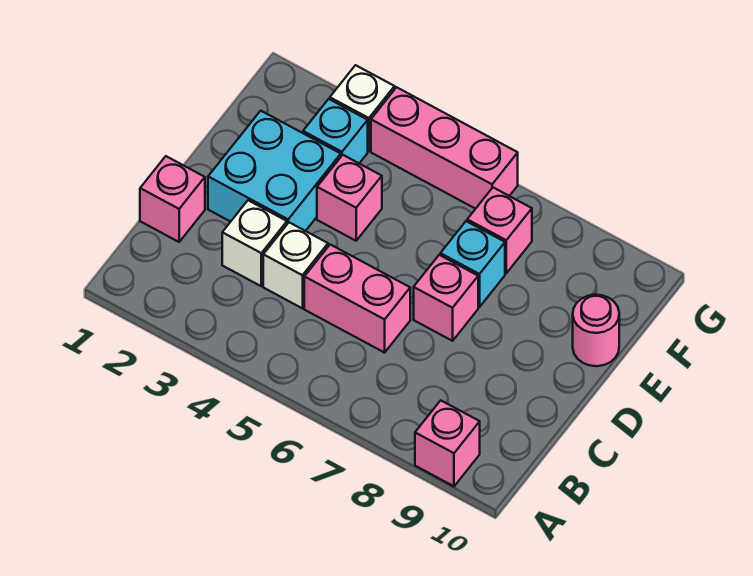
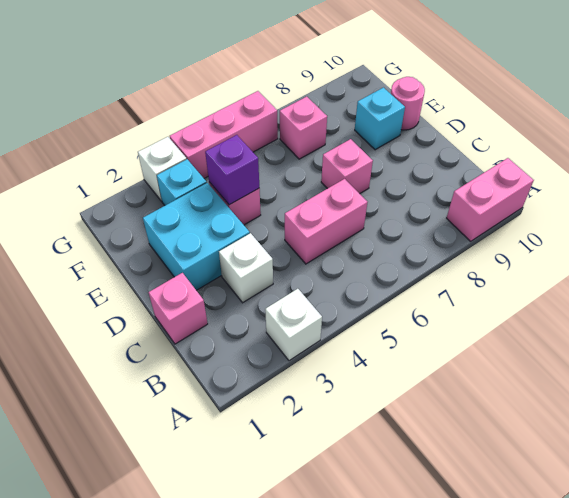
pink brick A9 level 1 -> pink brick A9:A10 level 1
white brick C4 level 1 -> white brick A3 level 1
none -> purple brick E4 level 2
cyan brick E7 level 1 -> cyan brick E9 level 1

